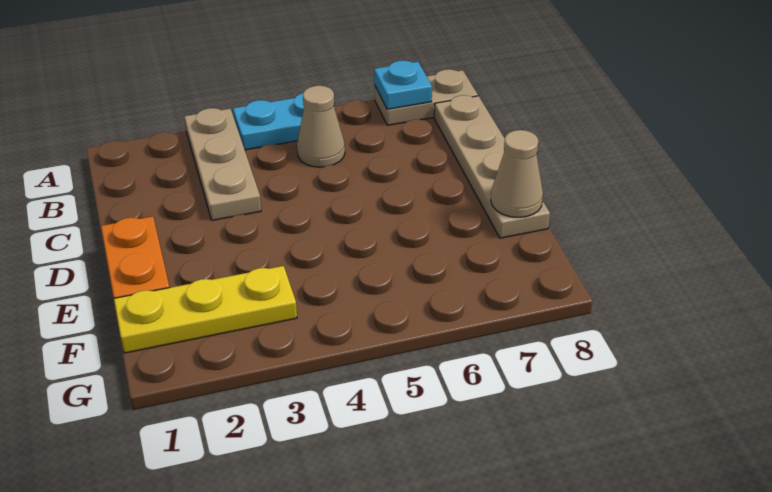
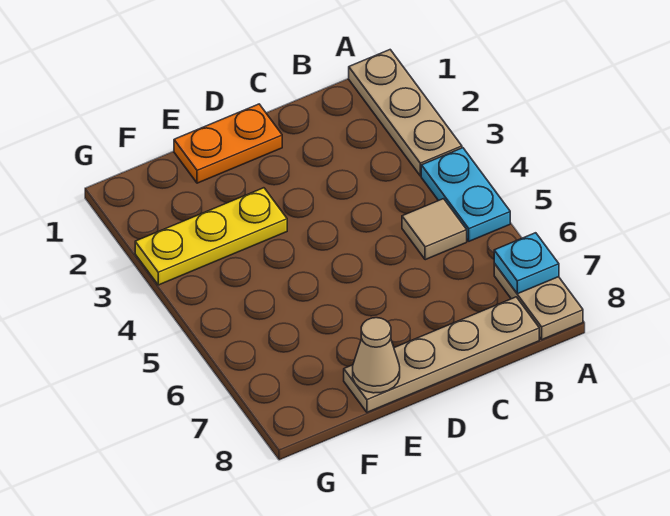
tan plate A3:C3 level 1 -> tan plate A1:A3 level 1
tan cone B5 level 1 -> tan tile B5 level 1
yellow plate F1:F3 level 1 -> yellow plate E3:G3 level 1

